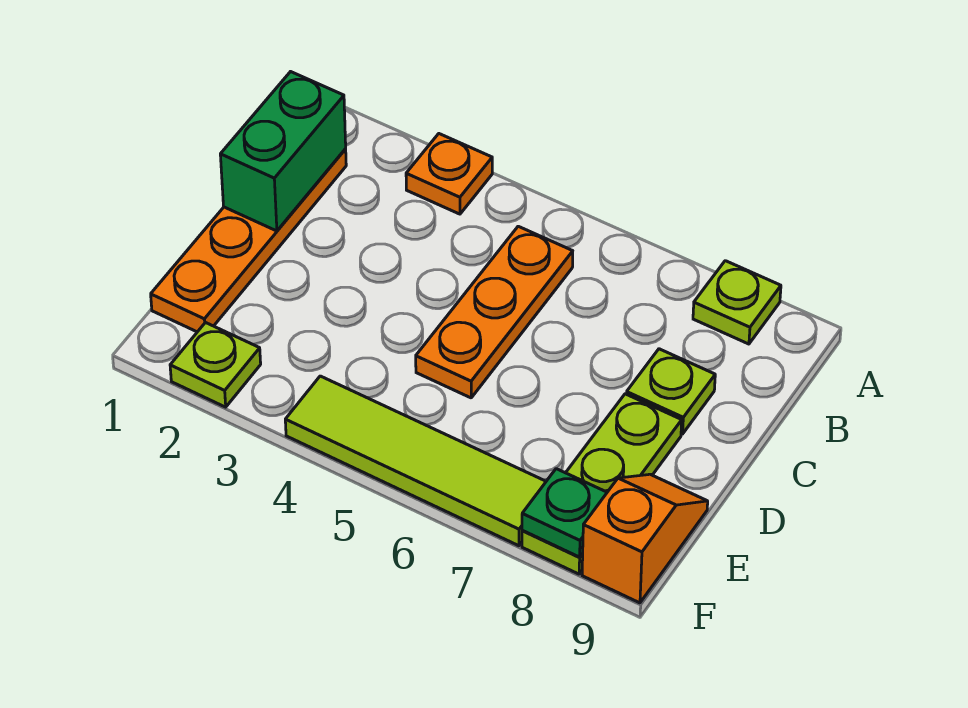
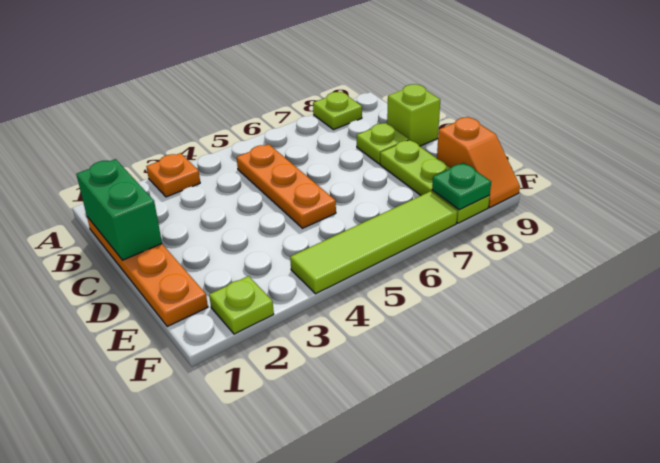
none -> lime brick C9 level 1
orange slope E9:F9 level 1 top F -> orange slope E9:F9 level 1 top E

